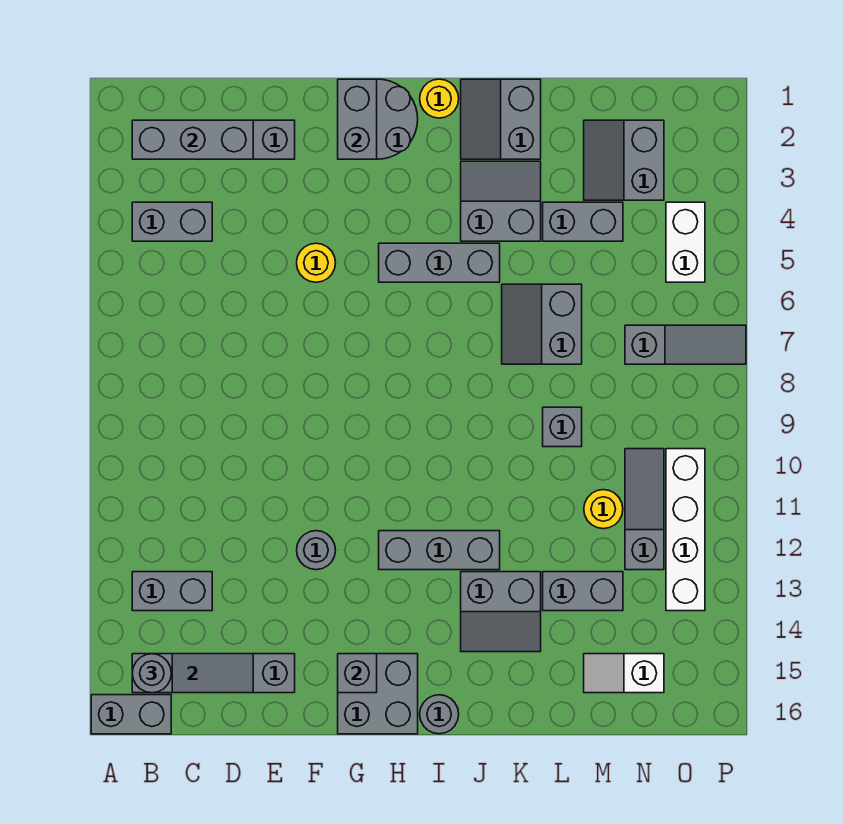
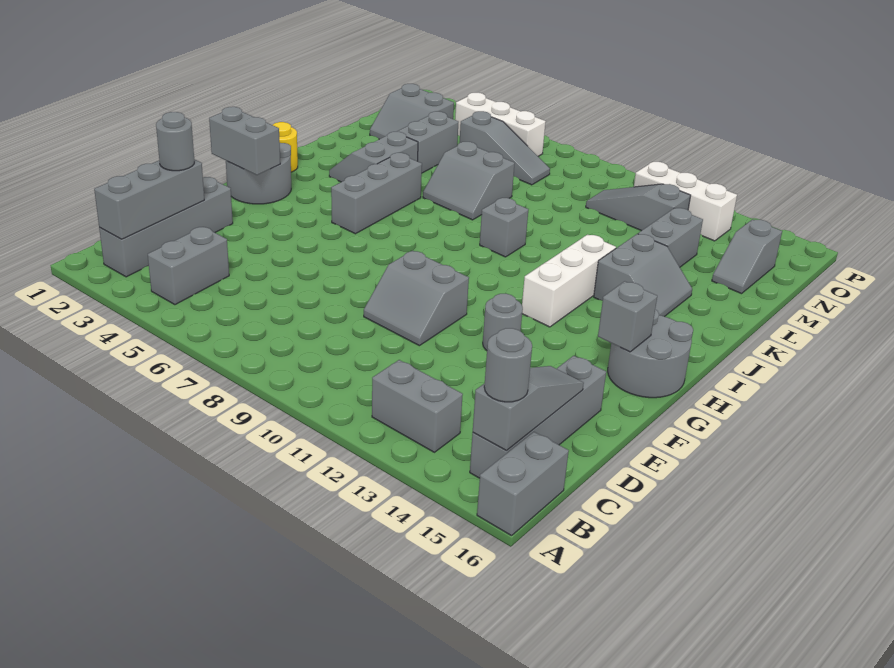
grey brick B13:C13 level 1 -> grey brick B12:B13 level 1
yellow round brick F5 level 1 -> none
grey brick G15:H16 level 1 -> grey round brick G15:H16 level 1
grey brick H12:J12 level 1 -> white brick H12:J12 level 1
grey round brick I16 level 1 -> grey round brick D2 level 3
grey slope J1:K2 level 1 top K -> grey slope E9:F10 level 1 top F
grey brick L9 level 1 -> grey brick J9 level 1
yellow round brick M11 level 1 -> none
white slope M15:N15 level 1 top N -> grey slope M15:N15 level 1 top N
grey slope N7:P7 level 1 top N -> grey slope N5:N7 level 1 top 5
white brick O4:O5 level 1 -> white brick O4:O6 level 1
white brick O10:O13 level 1 -> white brick O11:O13 level 1

